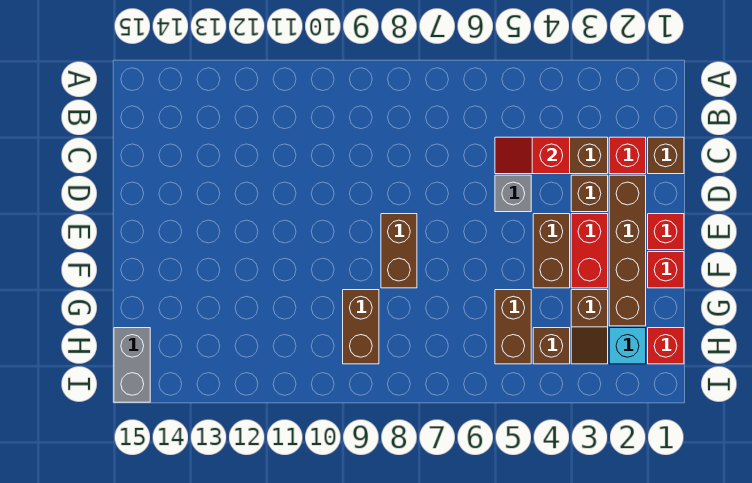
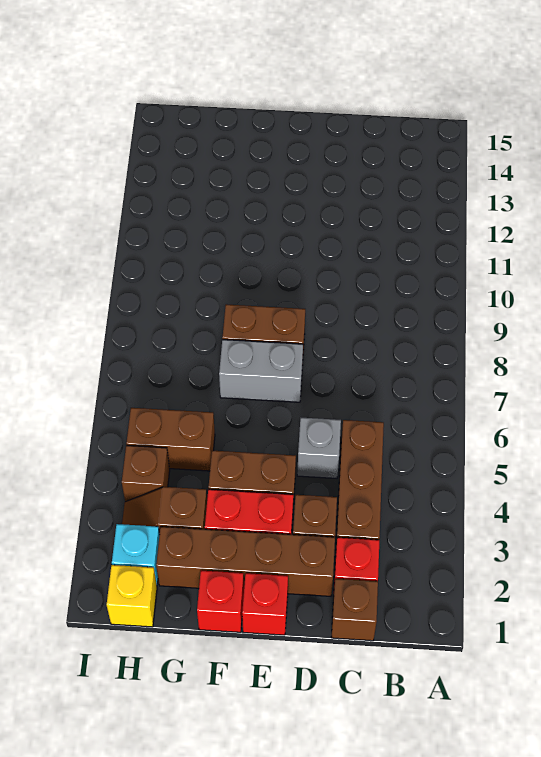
red slope C4:C5 level 2 top 4 -> none
brown brick G9:H9 level 1 -> none
red brick H1 level 1 -> yellow brick H1 level 1
grey brick H15:I15 level 1 -> grey brick E7:F7 level 1

